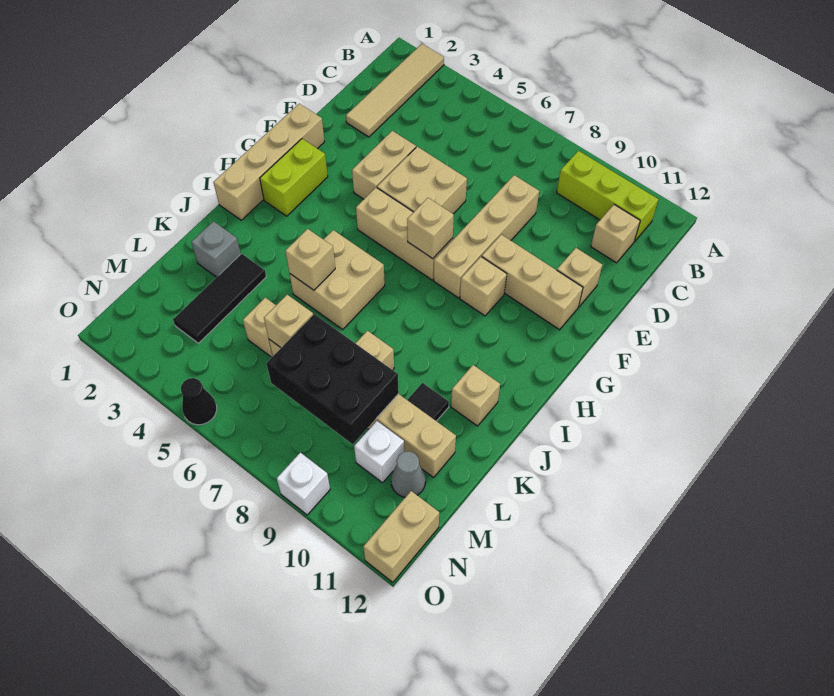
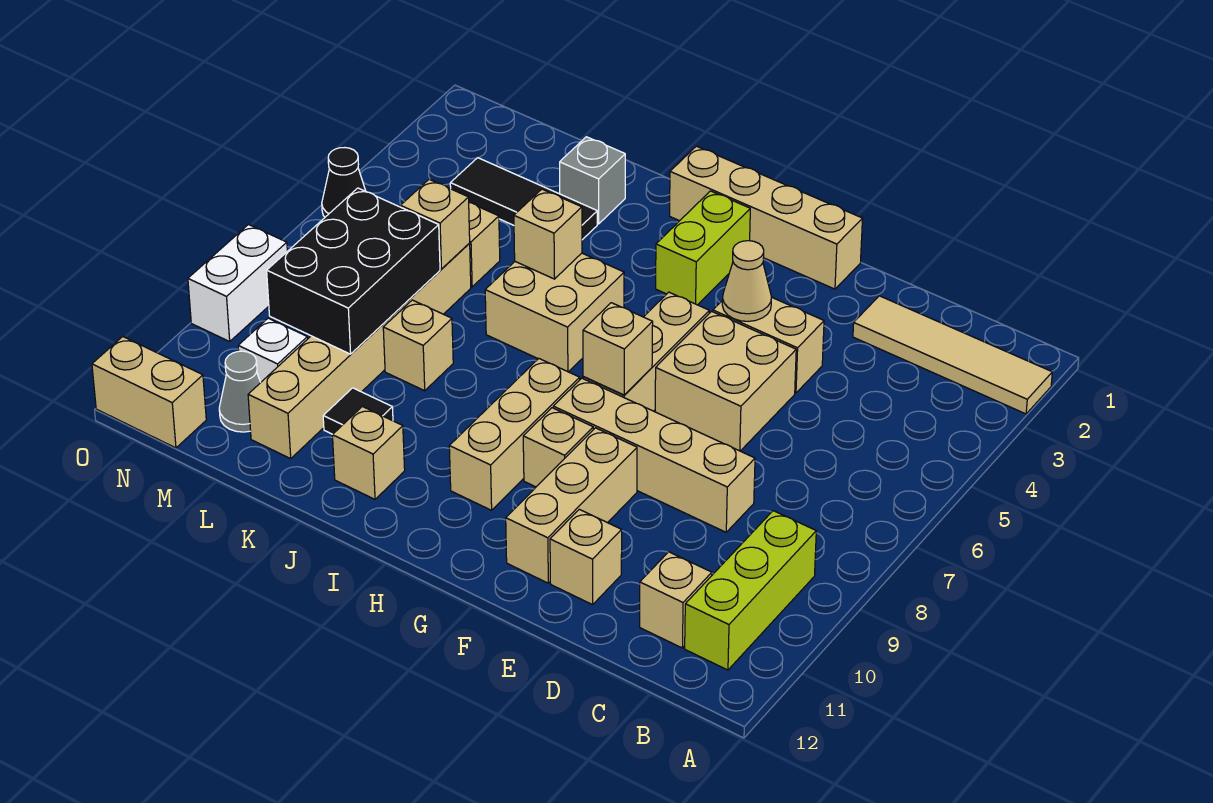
none -> tan cone F4 level 2
lime brick G2:H2 level 1 -> lime brick H2:H3 level 1
none -> tan brick H8:H10 level 1
white brick O9 level 1 -> white brick O8:O9 level 1

